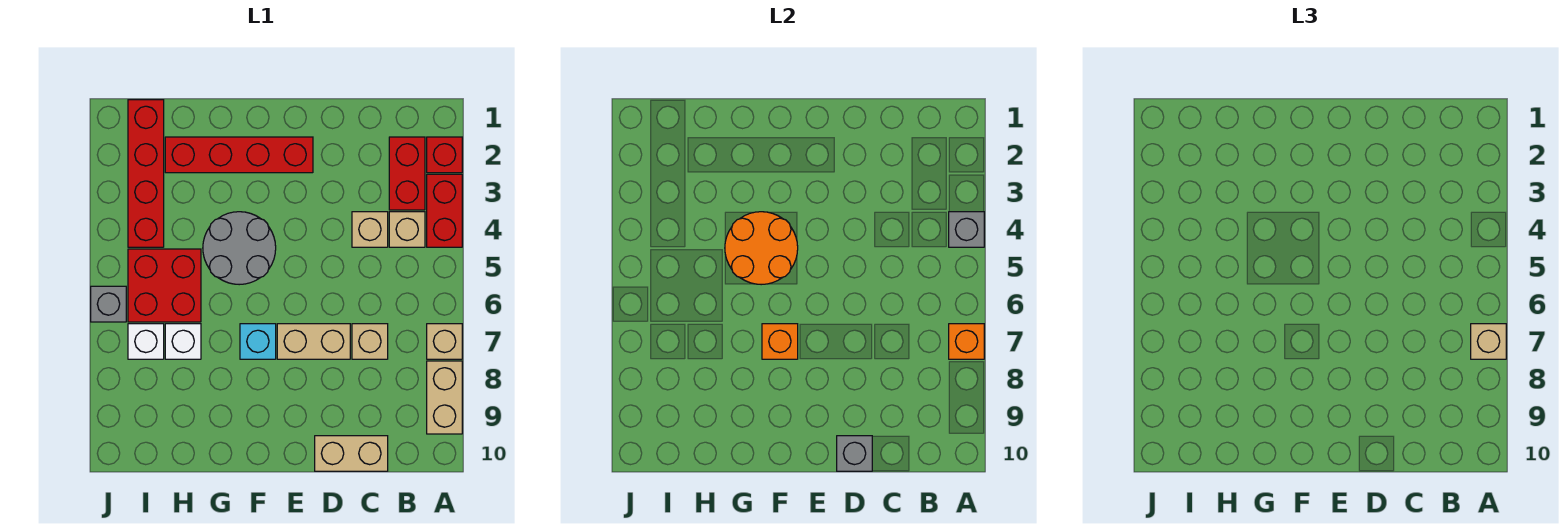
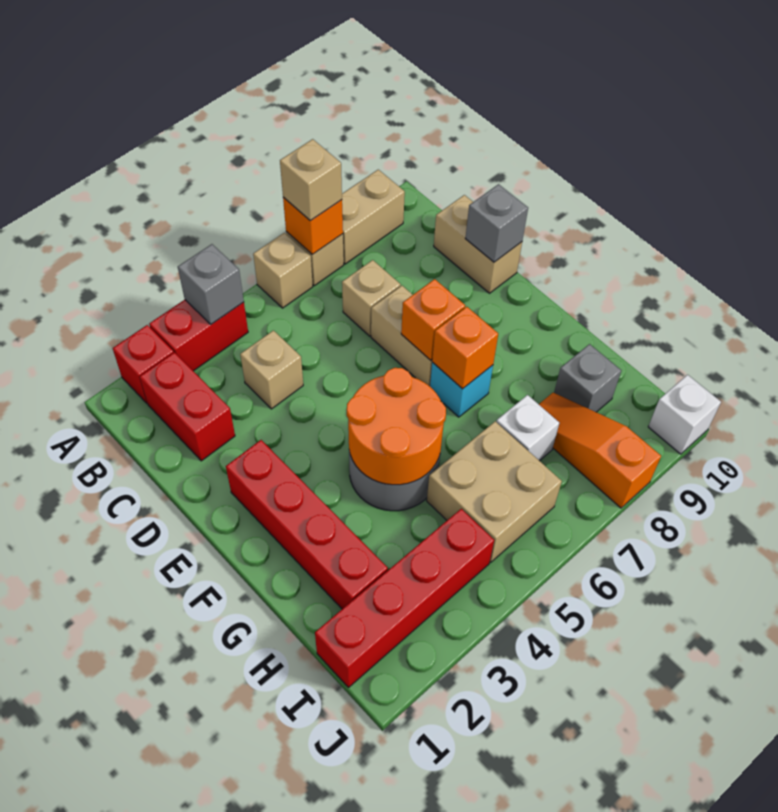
red brick B2:B3 level 1 -> red brick B2:C2 level 1
tan brick B4 level 1 -> tan brick A6 level 1
none -> orange brick E7 level 2
red brick H5:I6 level 1 -> tan brick H5:I6 level 1
none -> orange slope H8:J8 level 1 top J
white brick I7 level 1 -> white brick J10 level 1
grey brick J6 level 1 -> grey brick H9 level 1

